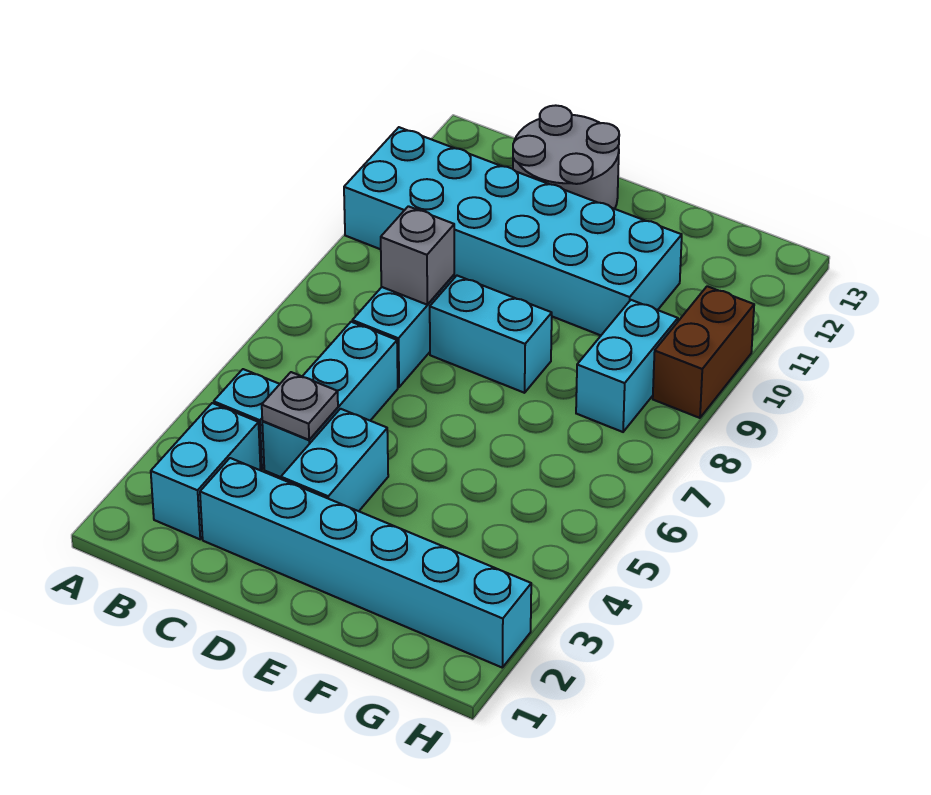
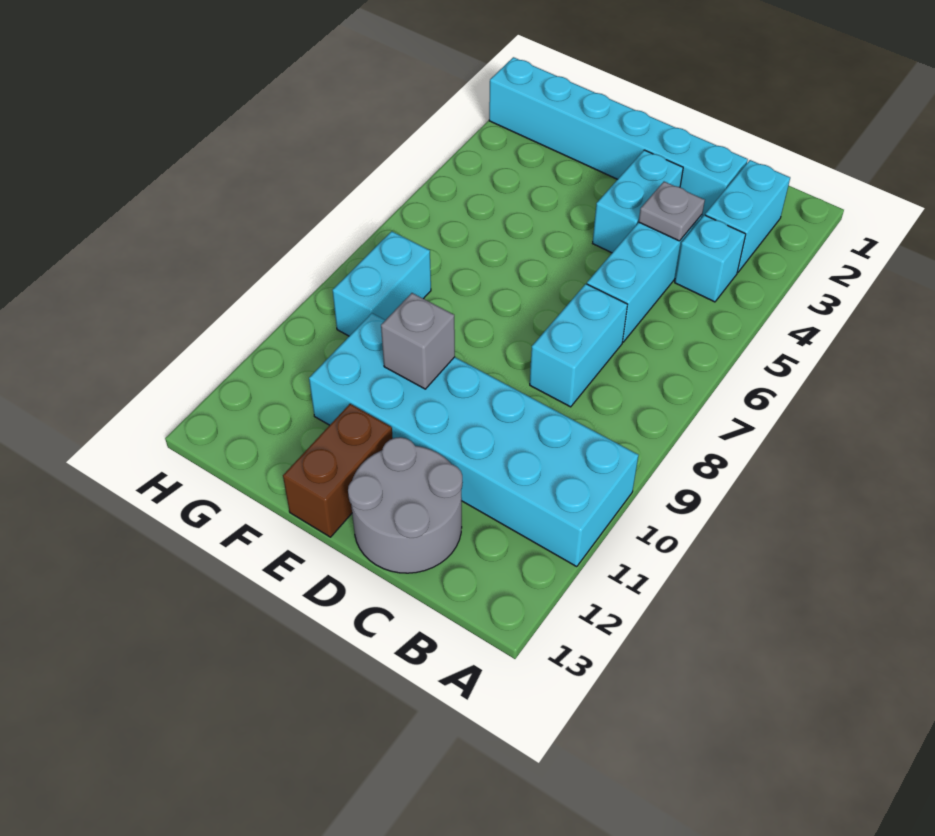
grey brick C8 level 2 -> grey brick E10 level 2
cyan brick D8:E8 level 1 -> none
brown brick H9:H10 level 1 -> brown brick E12:E13 level 1

